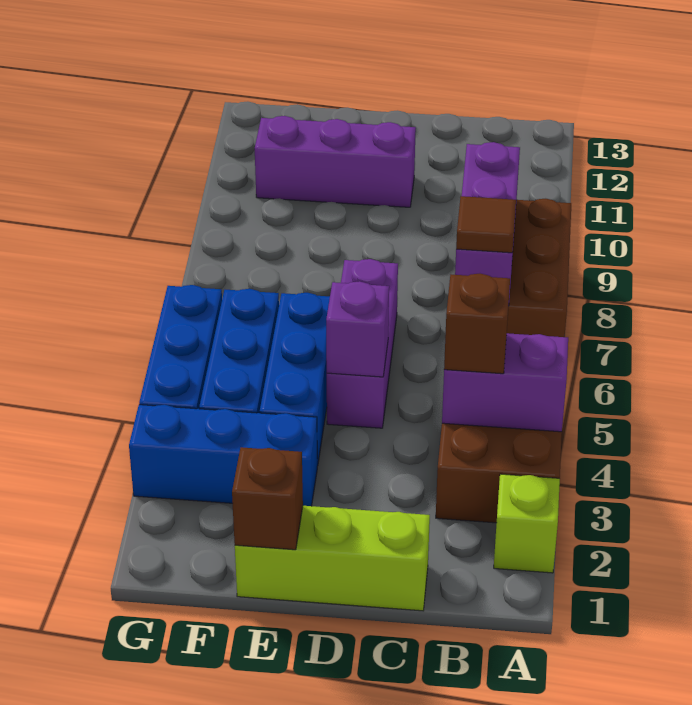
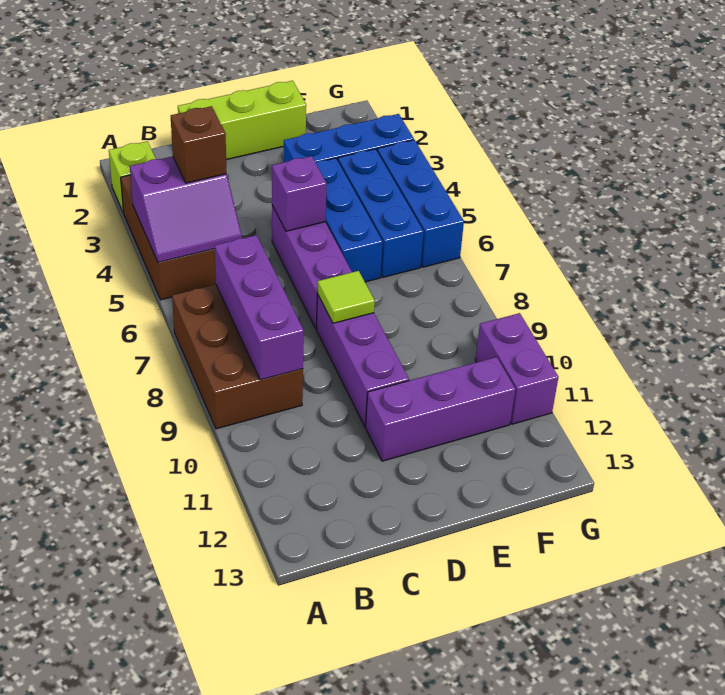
brown tile B7 level 3 -> none
none -> purple brick D8:D10 level 1
none -> lime tile D8 level 2
brown brick E1 level 2 -> none
none -> purple brick G10:G11 level 1

